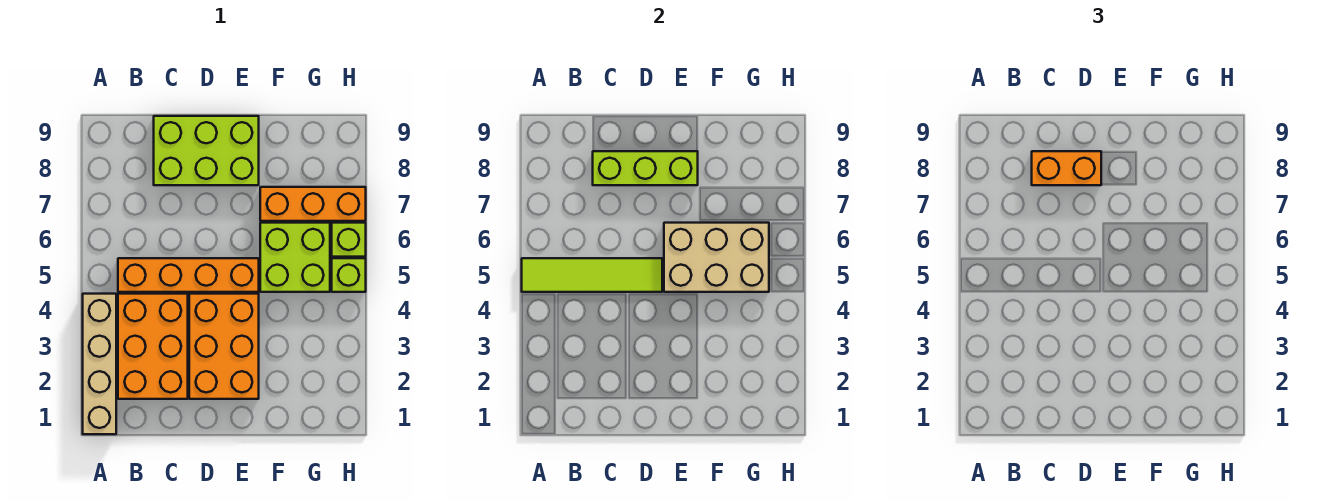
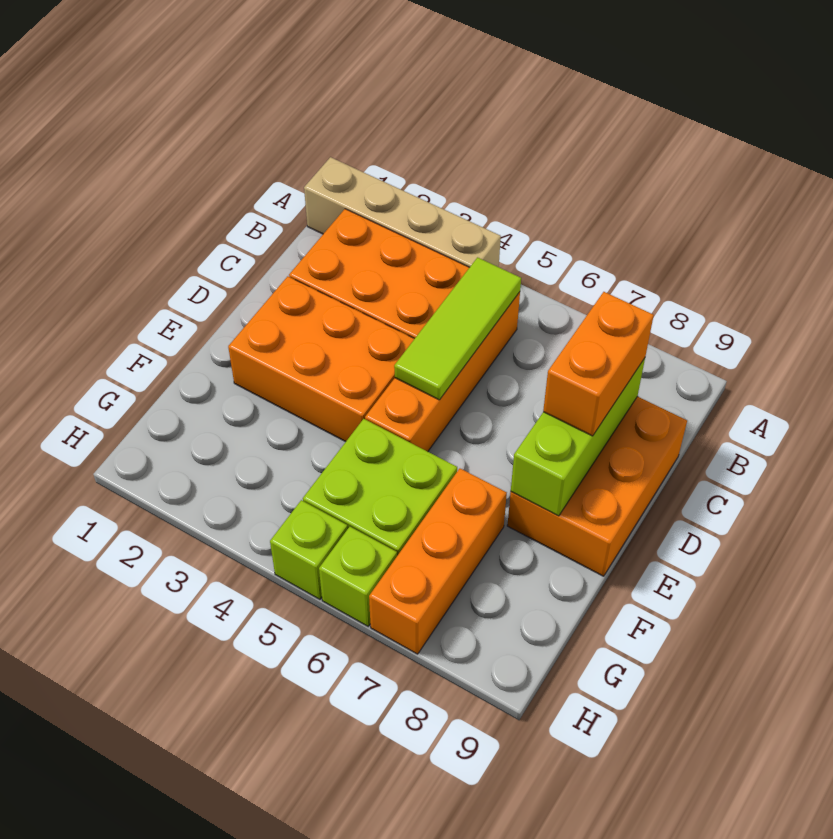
lime tile A5:D5 level 2 -> lime tile B5:D5 level 2
lime brick C8:E9 level 1 -> orange brick C8:E9 level 1
tan brick E5:G6 level 2 -> none

